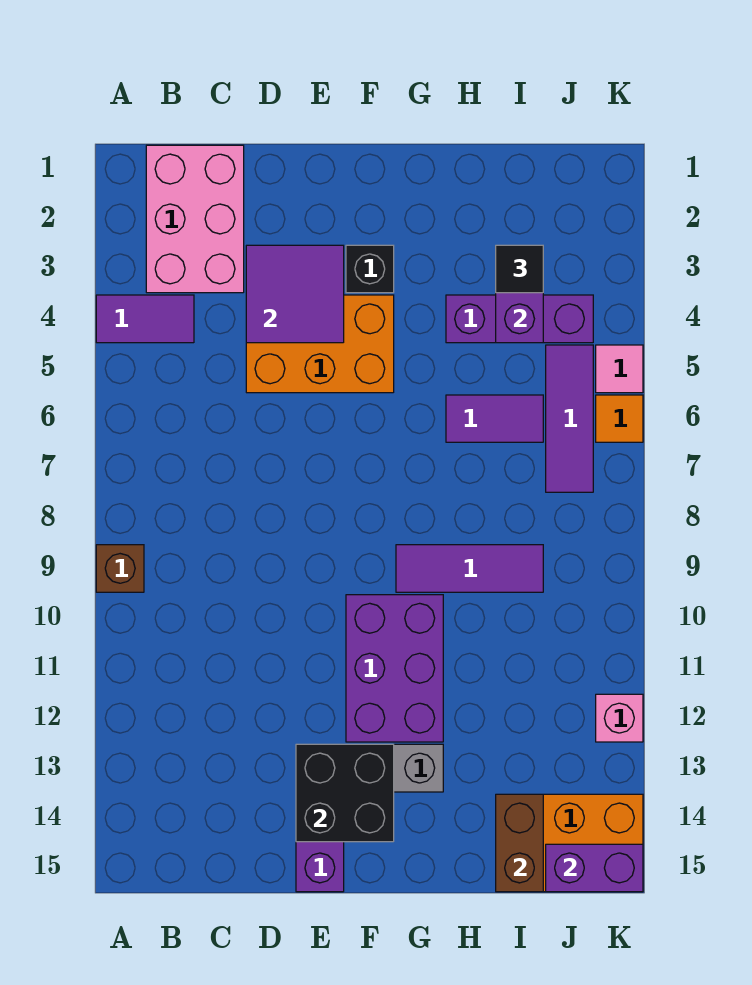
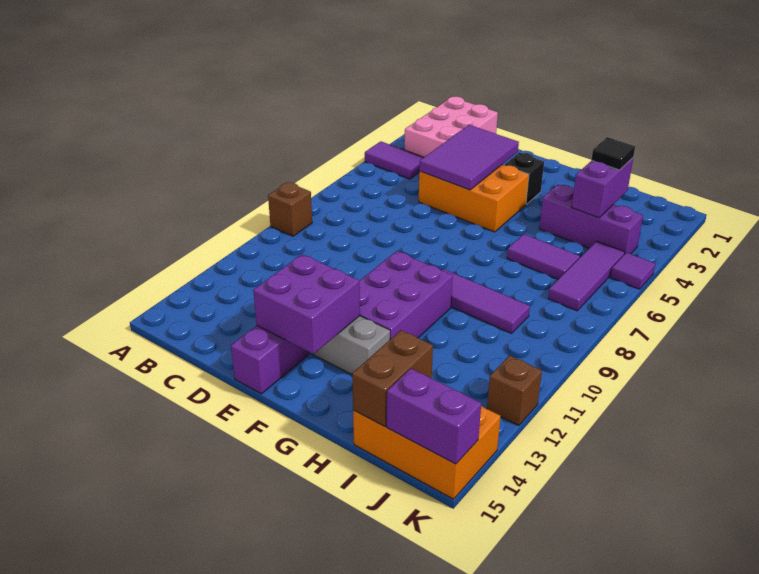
purple tile D3:E4 level 2 -> purple tile D3:E5 level 2
black brick E13:F14 level 2 -> purple brick E13:F14 level 2
pink tile K5 level 1 -> purple tile K5 level 1
orange tile K6 level 1 -> none
pink brick K12 level 1 -> brown brick K12 level 1

